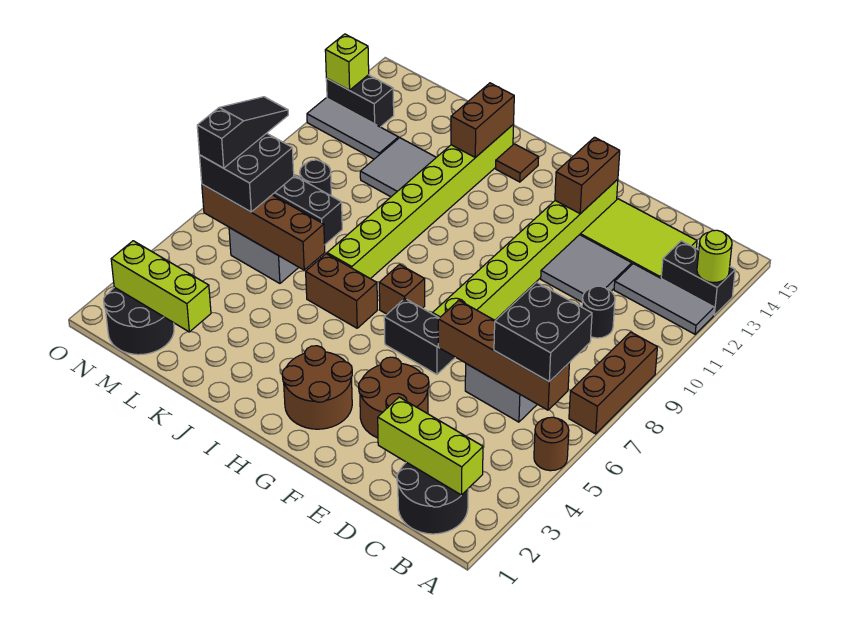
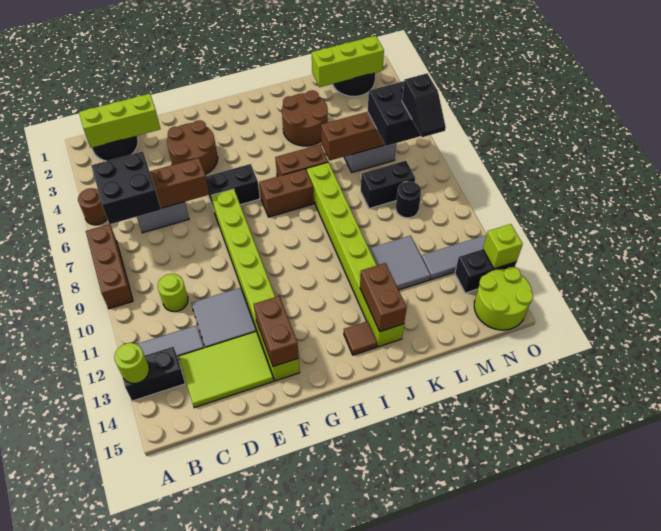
black round brick C10 level 1 -> lime round brick C10 level 1
brown round brick G2:H3 level 1 -> brown round brick J3:K4 level 1
brown brick H7 level 1 -> brown brick H7:I7 level 1
black slope N6:N8 level 4 top 6 -> black slope N7:N8 level 4 top 7
none -> lime round brick N14:O15 level 1

